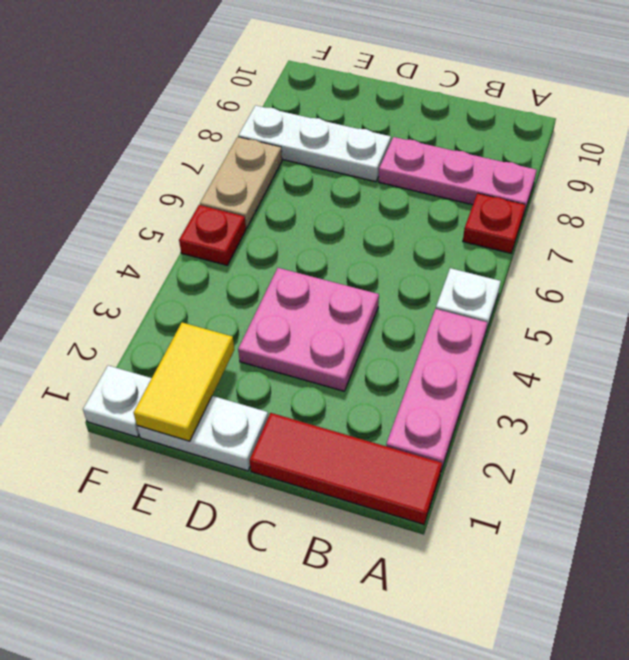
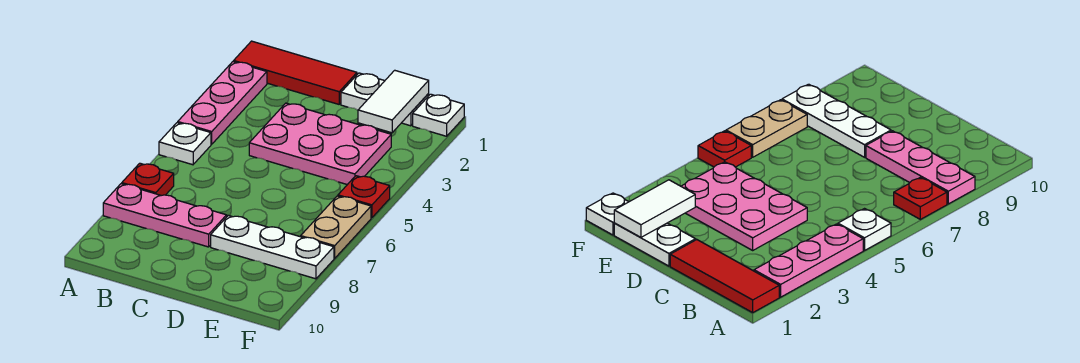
pink plate C3:D4 level 1 -> pink plate C3:E4 level 1
yellow tile E1:E2 level 2 -> white tile E1:E2 level 2

